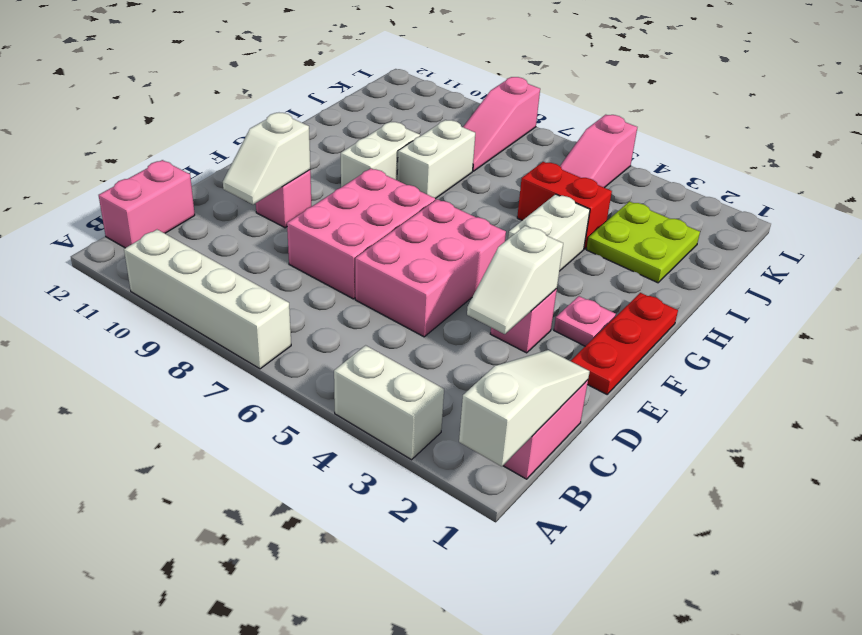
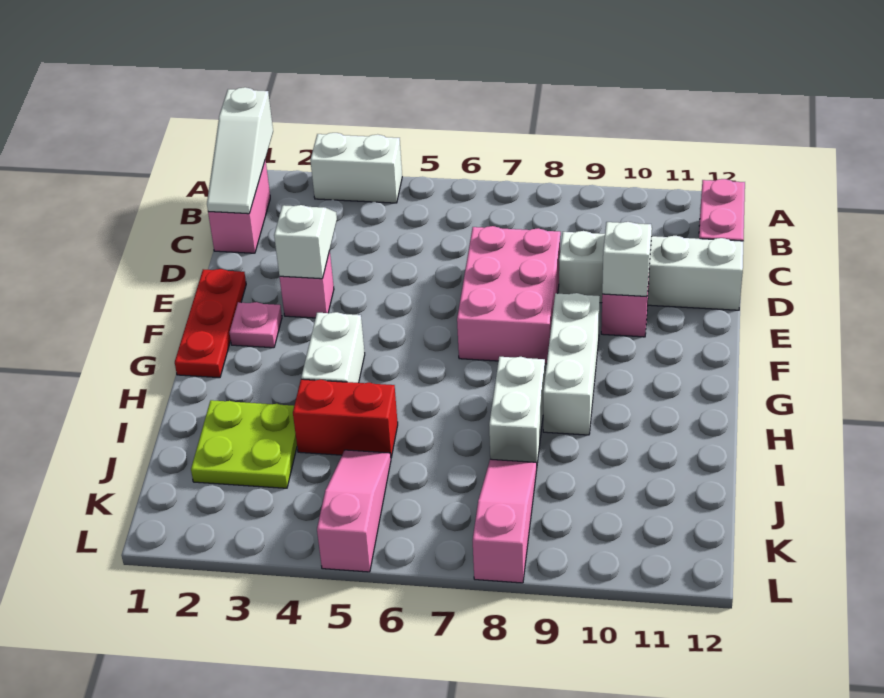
white brick A7:A10 level 1 -> white brick D9:D12 level 1
pink brick D5:F6 level 1 -> none
white brick G9:H9 level 1 -> white brick F9:H9 level 1

